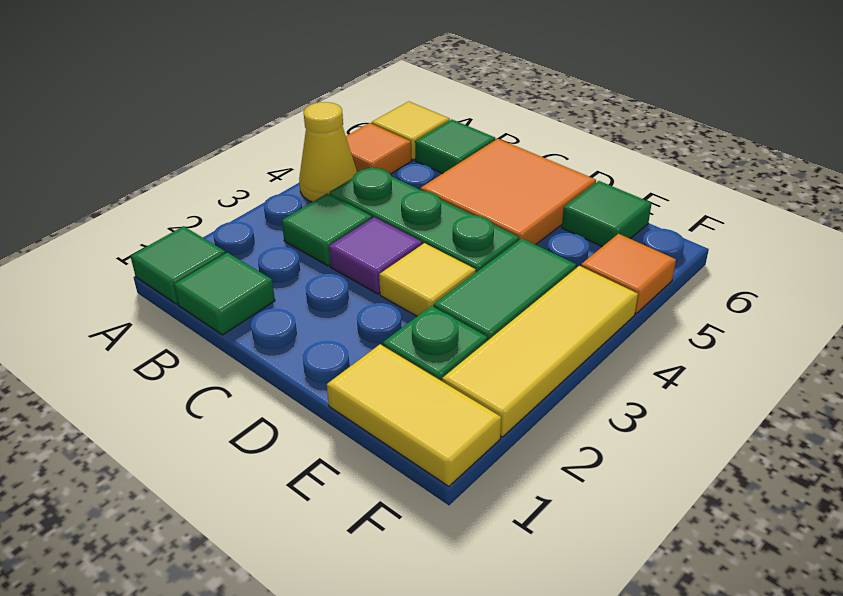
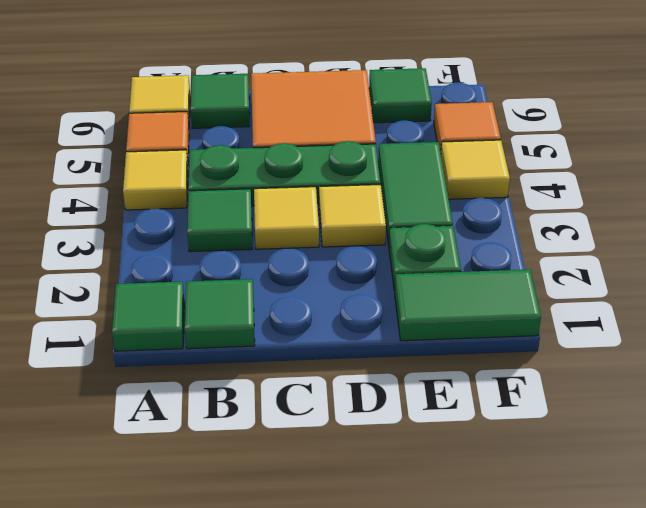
yellow cone A4 level 1 -> yellow tile A4 level 1
purple tile C3 level 1 -> yellow tile C3 level 1
yellow tile E1:F1 level 1 -> green tile E1:F1 level 1
yellow tile F2:F4 level 1 -> yellow tile F4 level 1

